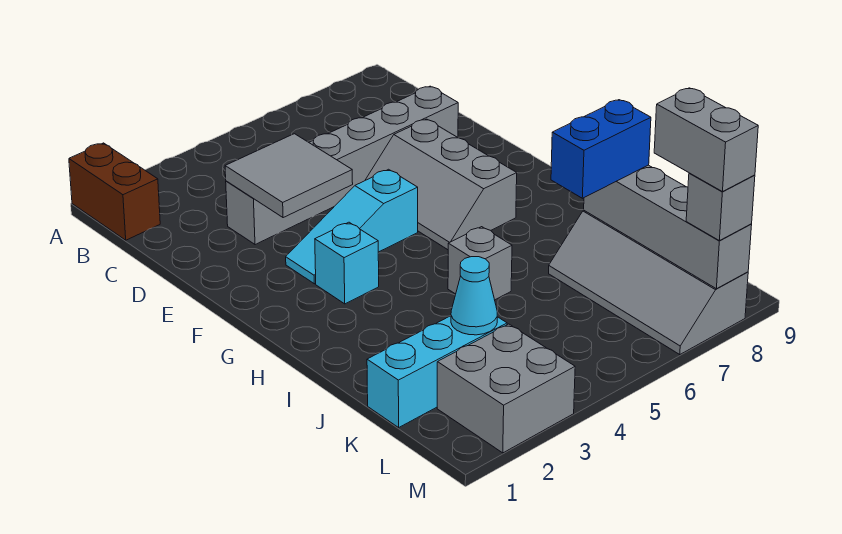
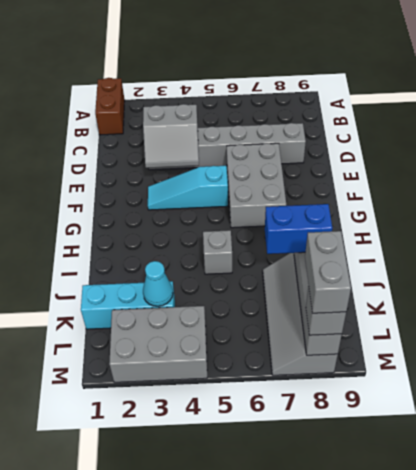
grey tile D3:E4 level 2 -> grey slope D3:E4 level 2 top D
grey slope E6:G7 level 1 top 7 -> grey brick E6:G7 level 1
cyan brick G3 level 1 -> none
grey brick L2:M3 level 1 -> grey brick L2:M4 level 1

